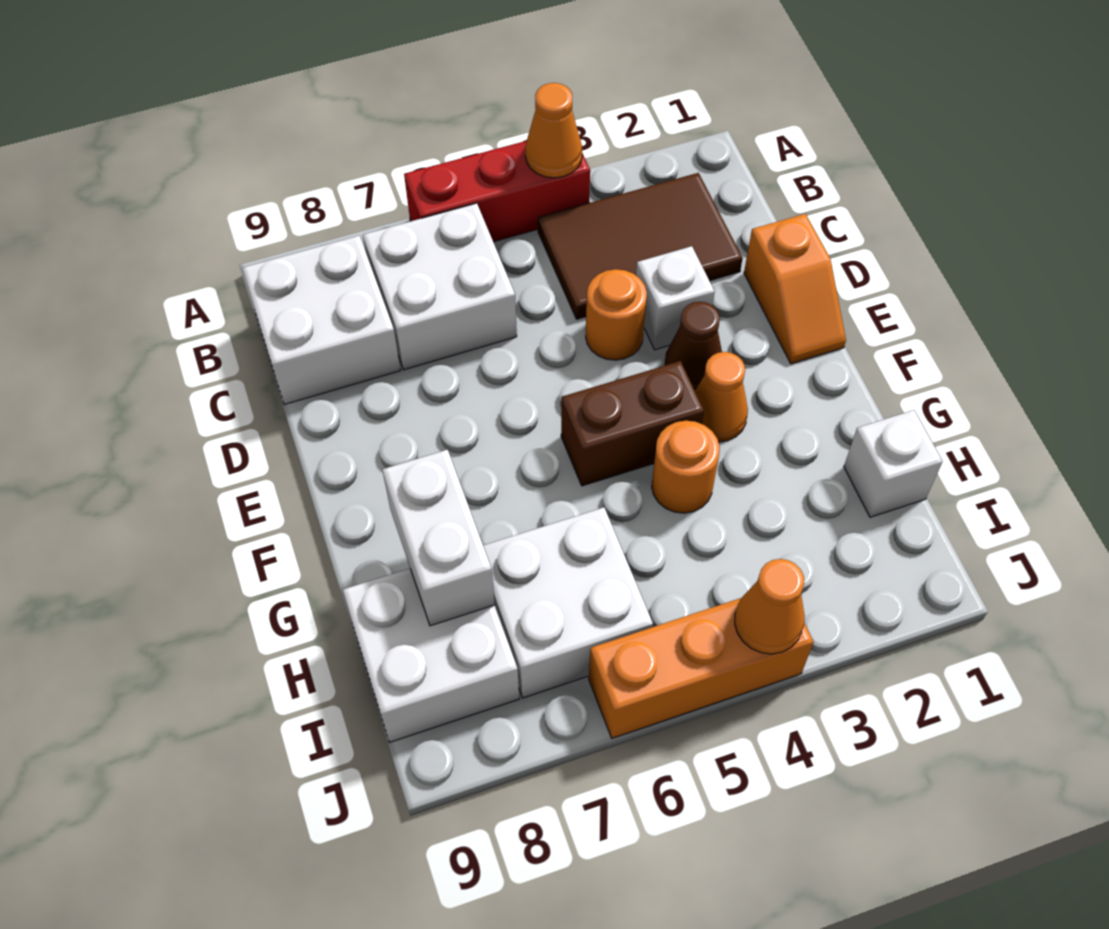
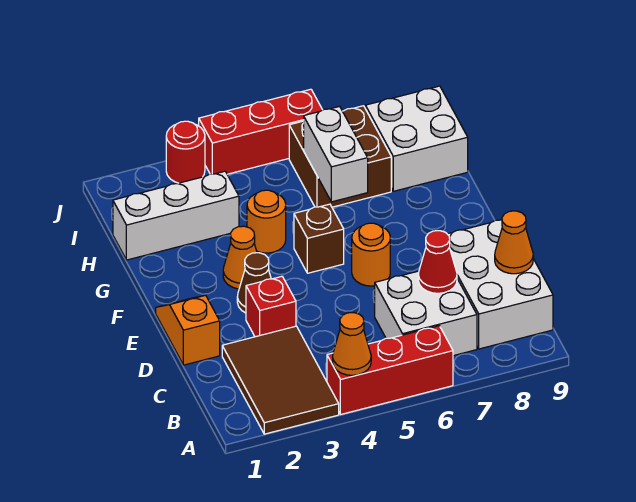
brown tile B2:C4 level 1 -> brown tile A2:C3 level 1
white brick B8:C9 level 1 -> white brick B8:D9 level 1
none -> red cone C7 level 2
white brick D3 level 1 -> red brick D3 level 1
orange round brick D4 level 1 -> orange round brick E6 level 1
brown brick F4:F5 level 1 -> brown brick F5 level 1
white brick G8:H8 level 2 -> white brick G6:H6 level 2
white brick H1 level 1 -> white brick H1:H3 level 1
white brick H6:I7 level 1 -> brown brick H6:I7 level 1
none -> red round brick J3 level 1
orange brick J4:J6 level 1 -> red brick J4:J6 level 1
orange cone J4 level 2 -> orange cone C9 level 2

